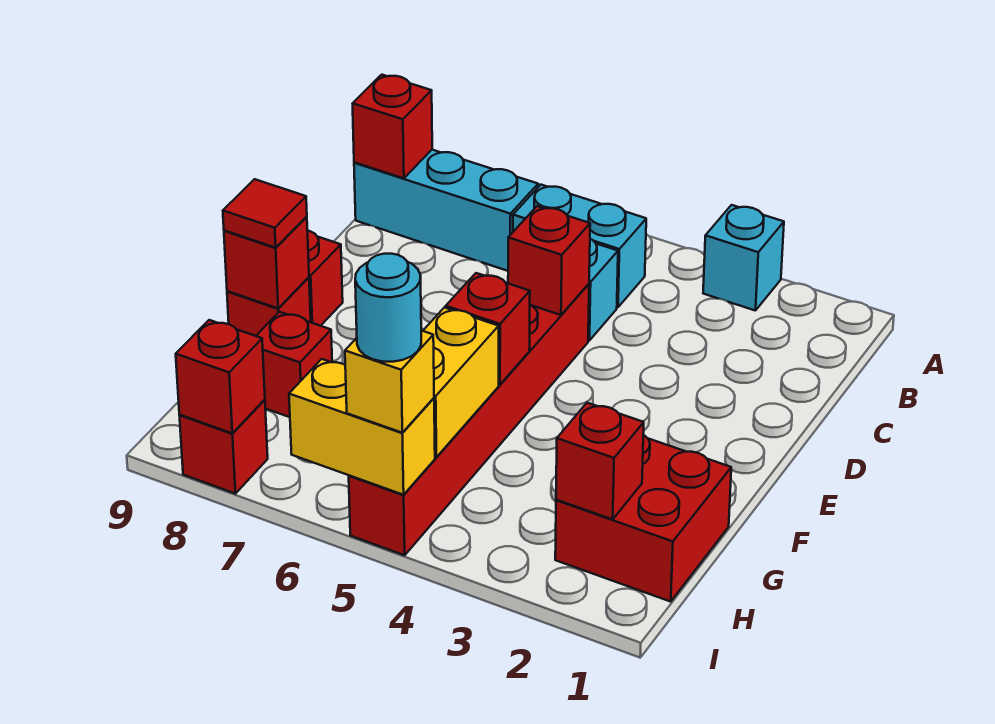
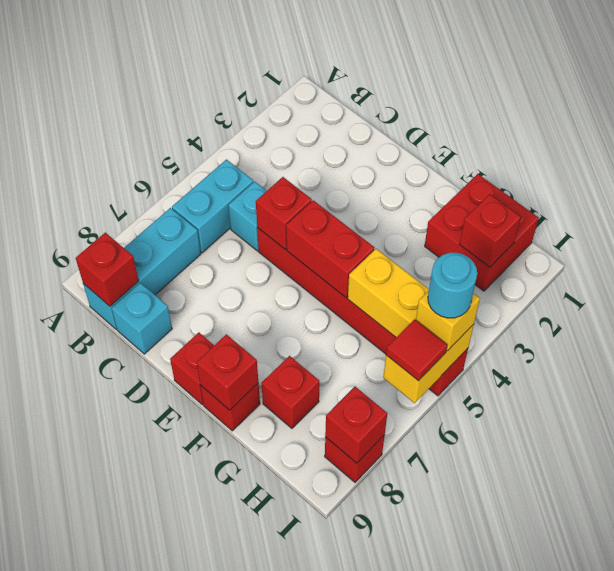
cyan brick A3 level 1 -> cyan brick C9 level 1
red brick F5 level 2 -> red brick E5:F5 level 2
red tile F9 level 3 -> red tile I6 level 3

